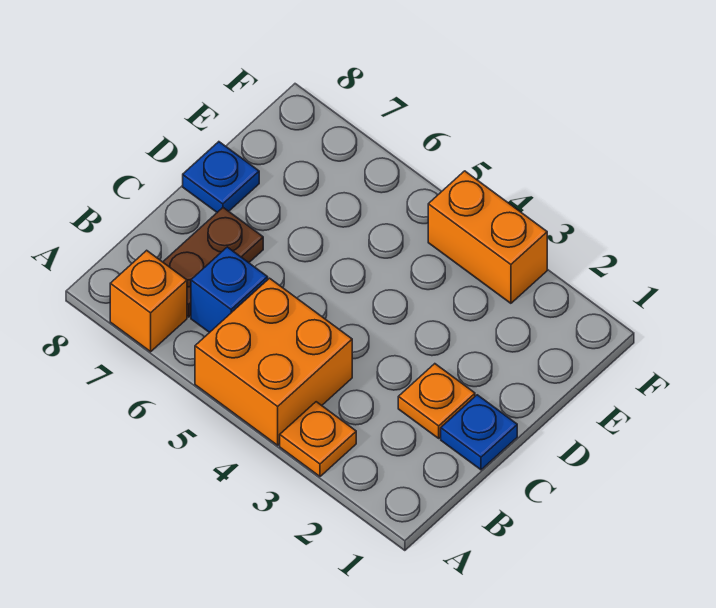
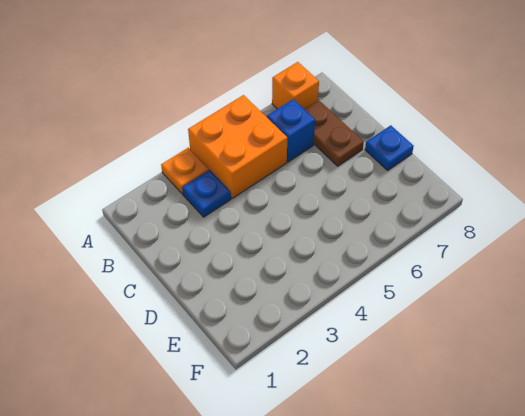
blue plate C1 level 1 -> blue plate B3 level 1
orange plate C2 level 1 -> none
orange brick F3:F4 level 1 -> none

